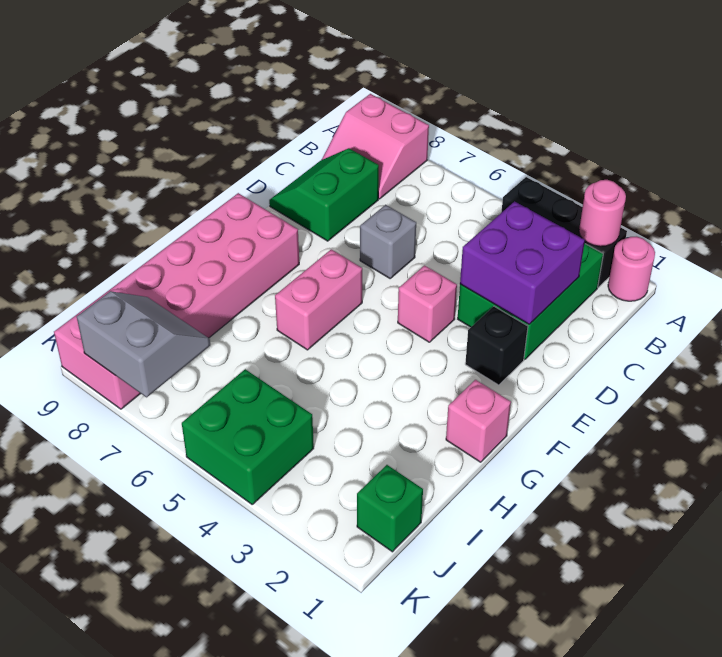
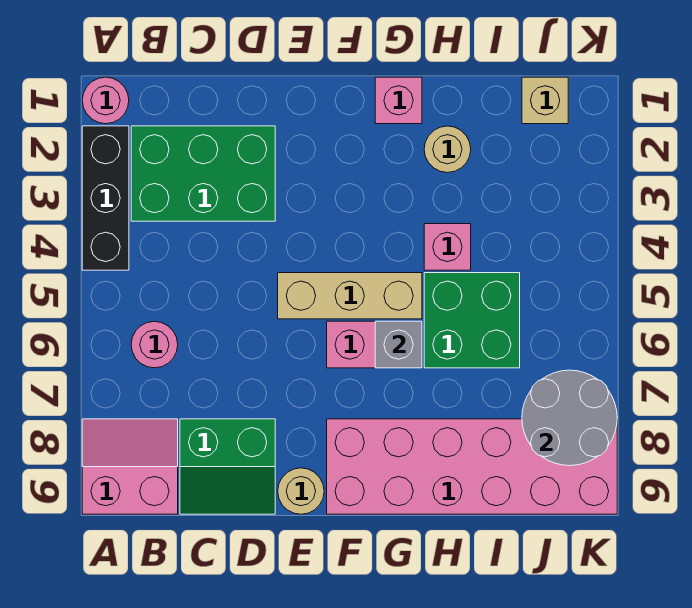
pink round brick A2 level 2 -> pink round brick B6 level 1
pink slope A8:B9 level 1 top A -> pink slope A8:B9 level 1 top 9
purple brick C2:D3 level 2 -> none
grey brick D6 level 1 -> grey brick G6 level 2
black brick E2 level 1 -> none
pink brick E4 level 1 -> pink brick H4 level 1
none -> tan brick E5:G5 level 1
none -> tan round brick E9 level 1
none -> tan round brick H2 level 1
green brick J1 level 1 -> tan brick J1 level 1
green brick J4:K5 level 1 -> green brick H5:I6 level 1
grey slope J7:K8 level 2 top K -> grey round brick J7:K8 level 2

